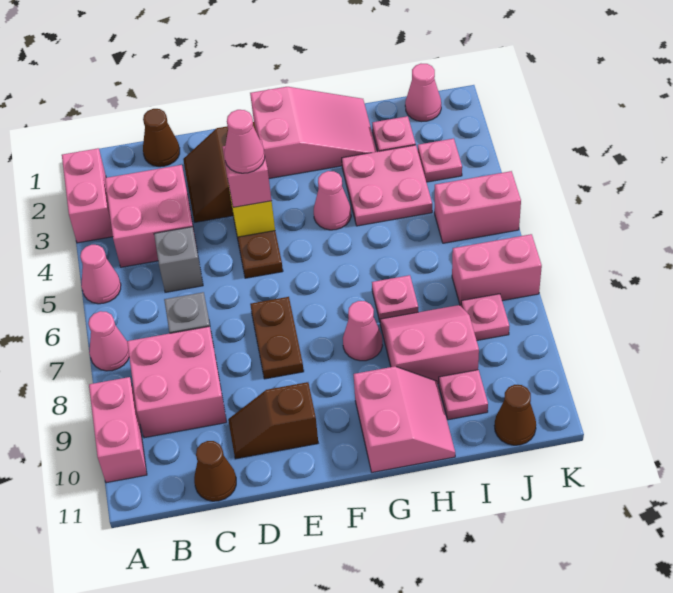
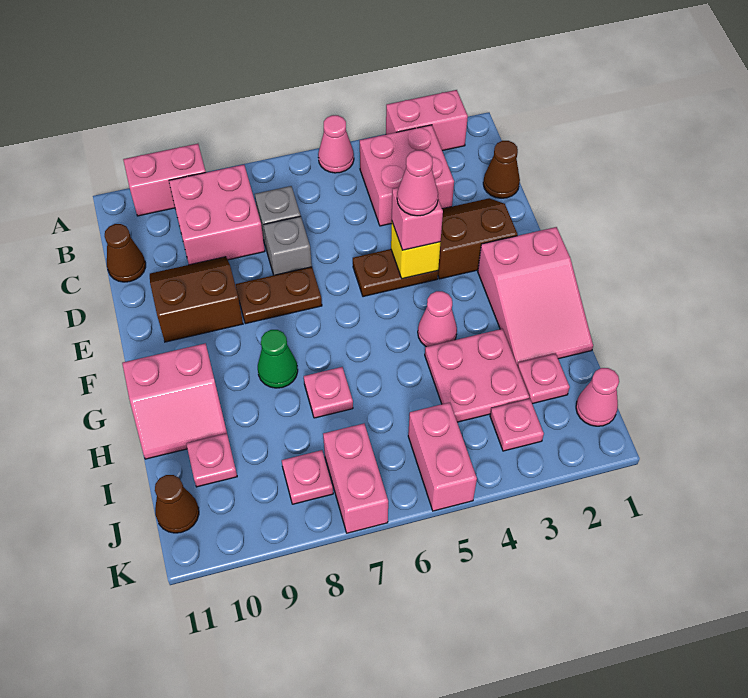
pink cone A7 level 1 -> none
grey brick C5 level 1 -> grey brick D7 level 1
brown slope D10:E10 level 1 top E -> brown slope D9:E10 level 1 top E
pink cone G8 level 1 -> green cone G8 level 1
pink slope H8:I9 level 1 top 9 -> none

